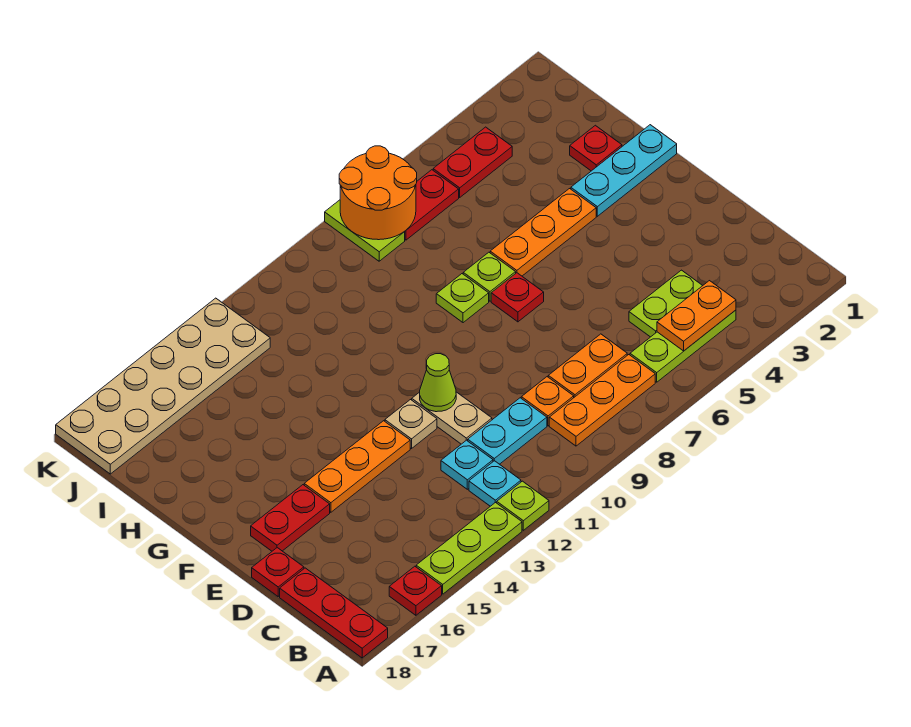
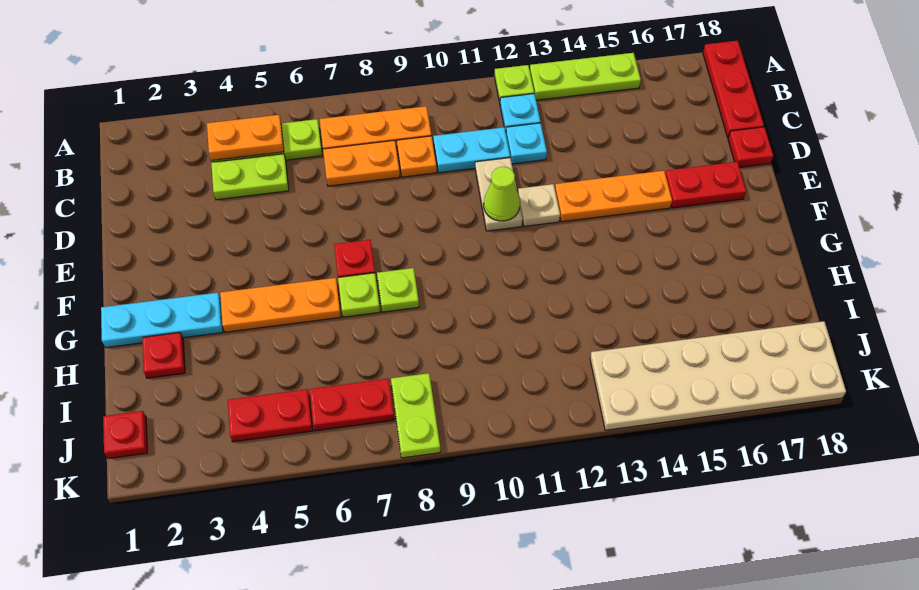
red plate A16 level 1 -> red plate J1 level 1
orange round brick J7:K8 level 2 -> none

